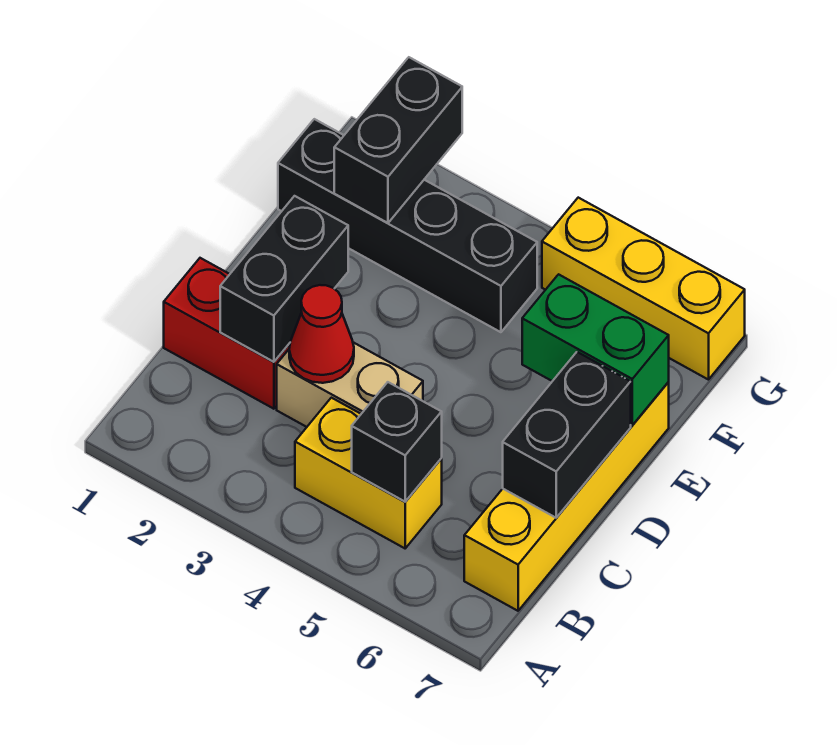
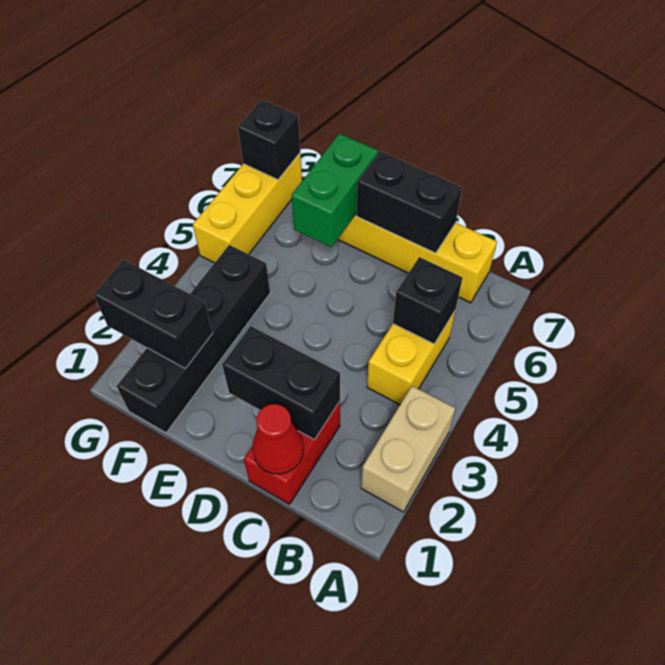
tan brick C3:C4 level 1 -> tan brick A2:A3 level 1
red cone C3 level 2 -> red cone C1 level 2
none -> black brick G7 level 2

